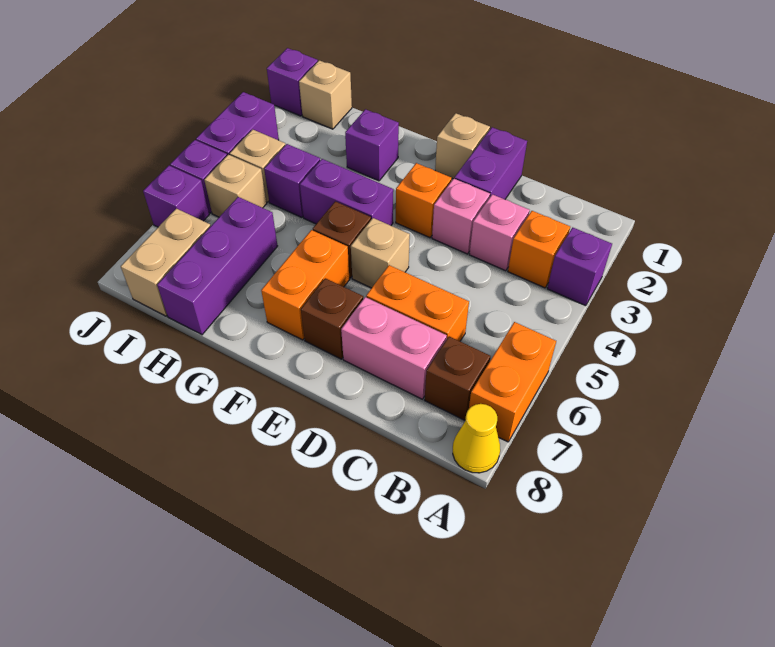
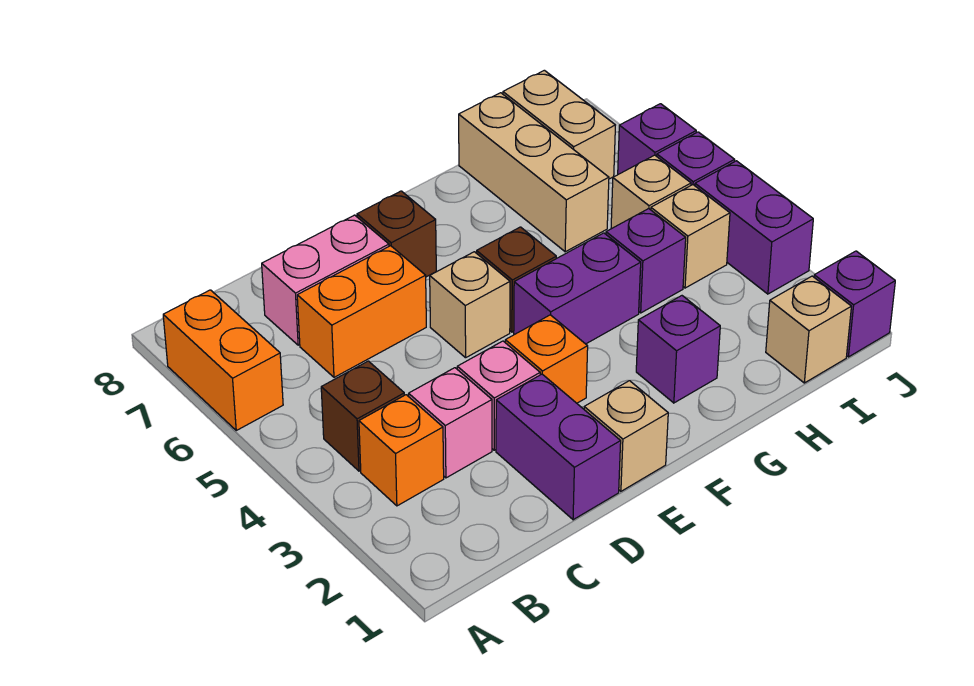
purple brick A3 level 1 -> none
yellow cone A8 level 1 -> none
brown brick B7 level 1 -> brown brick B4 level 1
orange brick F6:F7 level 1 -> none
purple brick H6:H8 level 1 -> tan brick H6:H8 level 1

